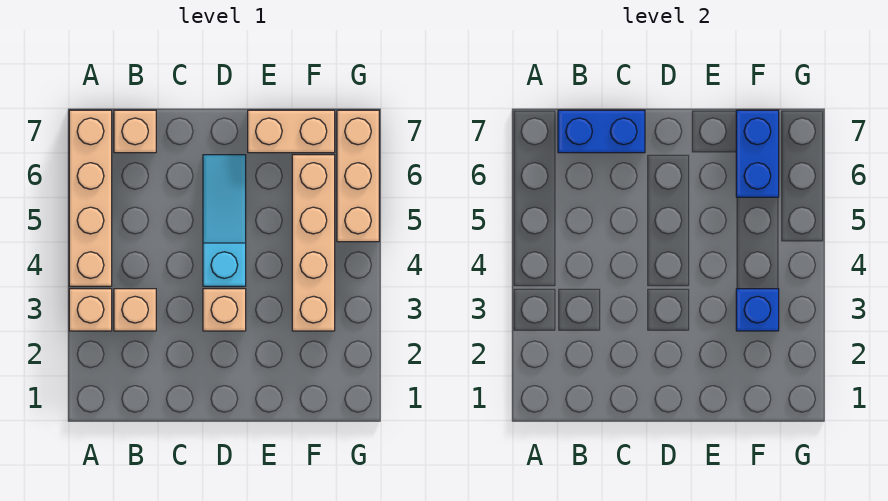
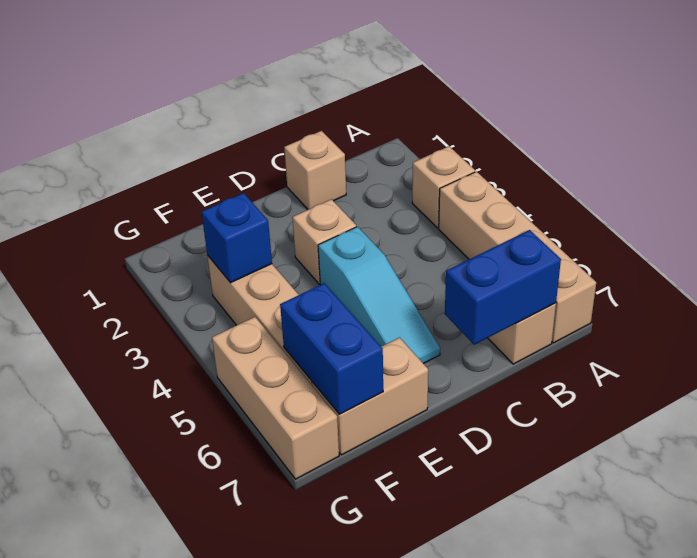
tan brick B3 level 1 -> tan brick C1 level 1

